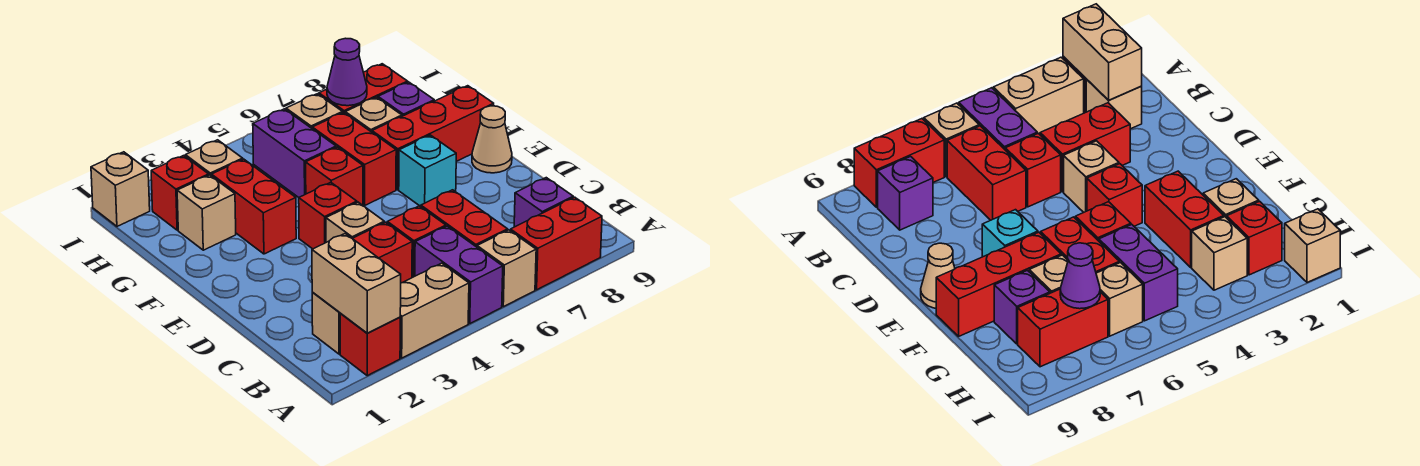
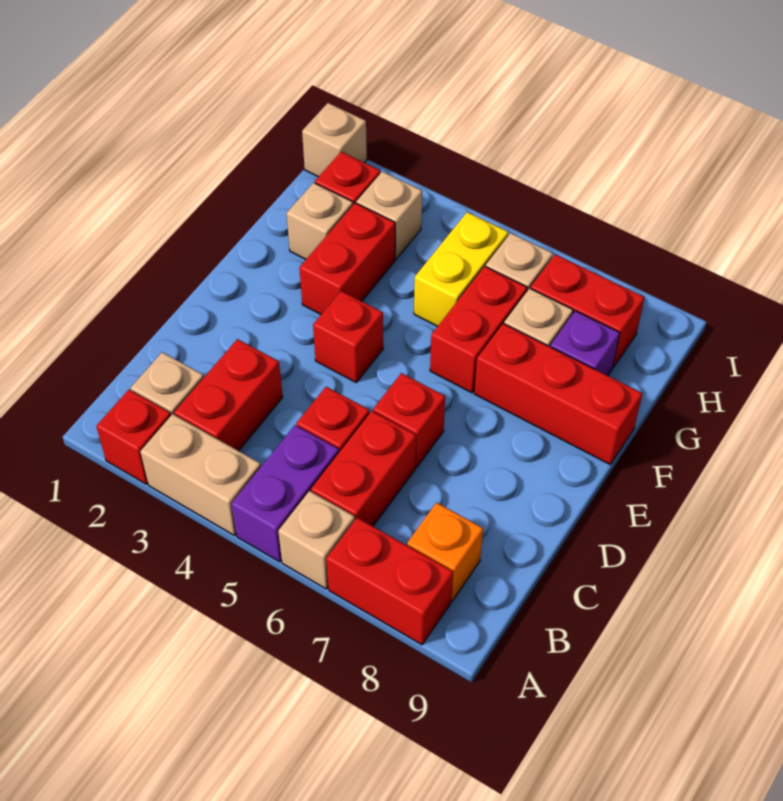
tan brick A2:B2 level 2 -> none
purple brick B8 level 1 -> orange brick B8 level 1
red brick C3:C4 level 1 -> red brick B3:C3 level 1
tan brick D4 level 1 -> none
cyan brick E7 level 1 -> none
tan cone E9 level 1 -> none
red brick F5 level 1 -> red brick D6 level 1
purple brick G5:H5 level 1 -> yellow brick G5:H5 level 1
purple cone H7 level 2 -> none

